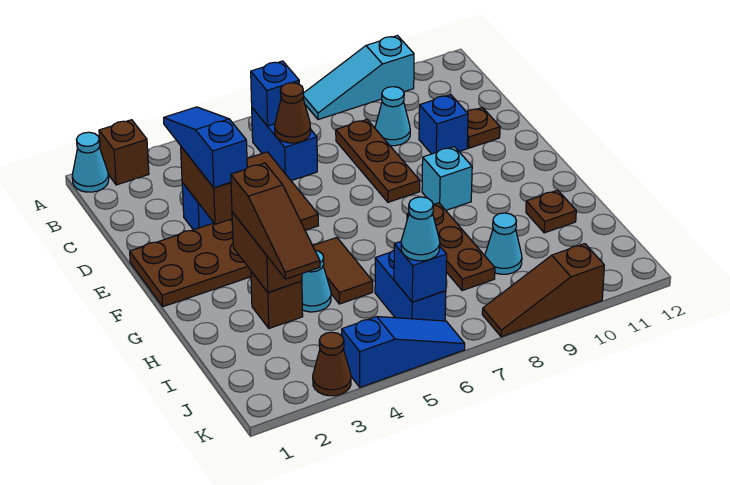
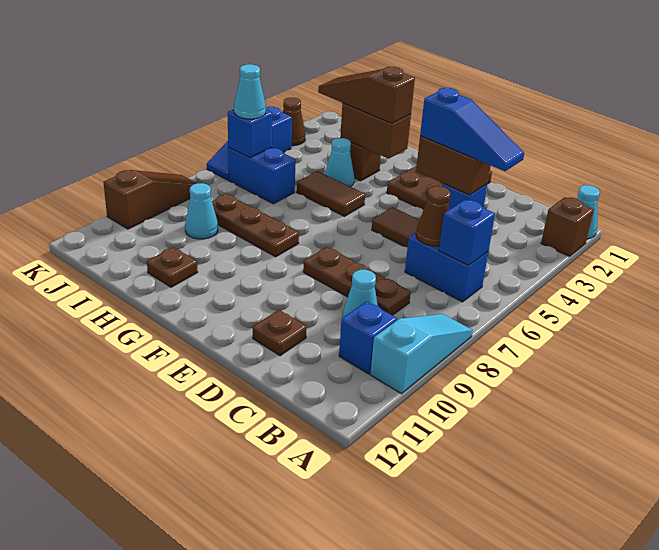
blue brick D10 level 1 -> blue brick B10 level 1
cyan brick F9 level 1 -> none

